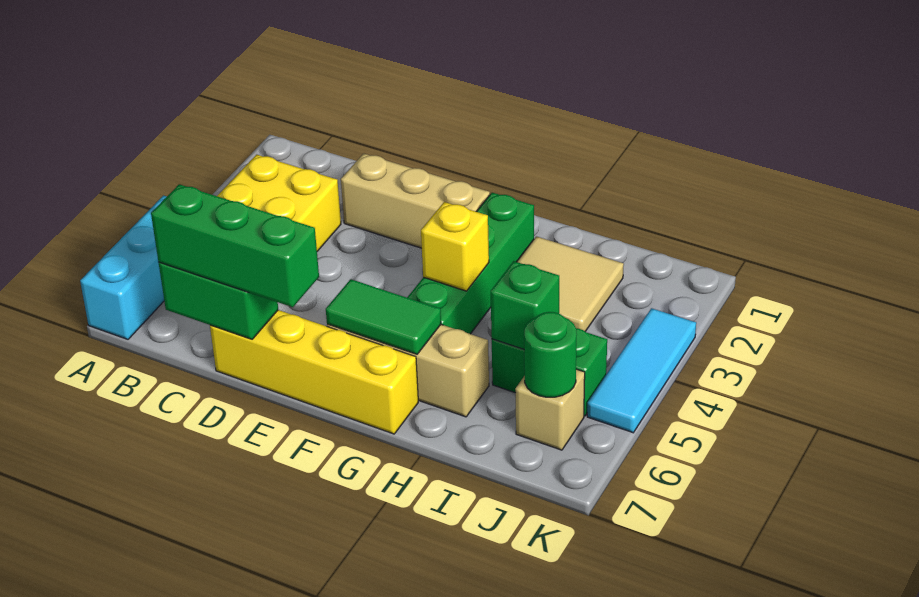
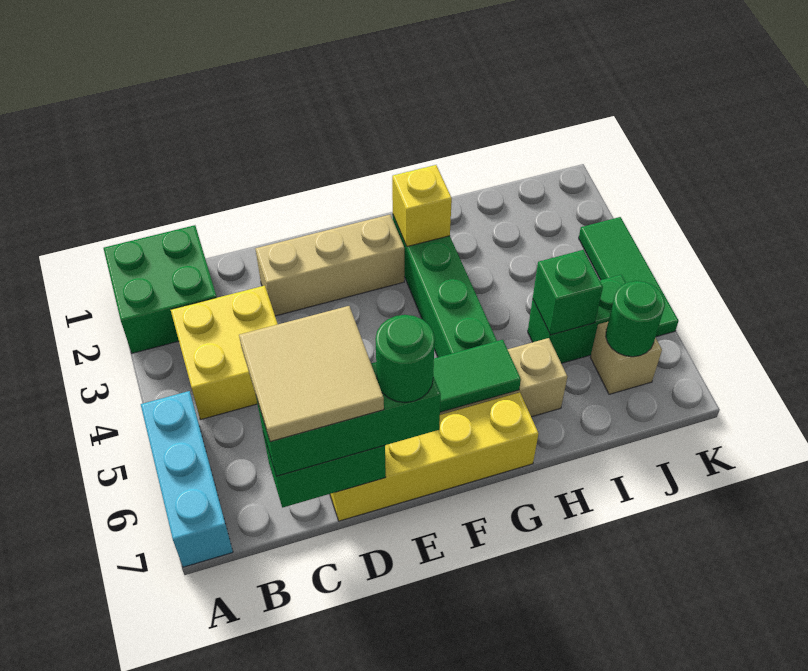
none -> green brick A1:B2 level 1
none -> green round brick E7 level 4
yellow brick G4 level 2 -> yellow brick G2 level 2
tan tile H2:I3 level 1 -> tan tile C6:D7 level 4
cyan tile K3:K5 level 1 -> green tile K3:K5 level 1

